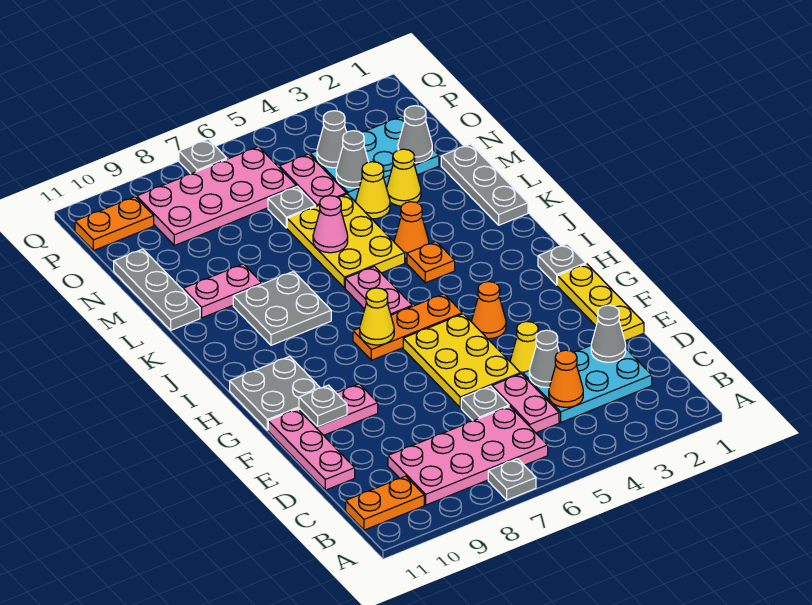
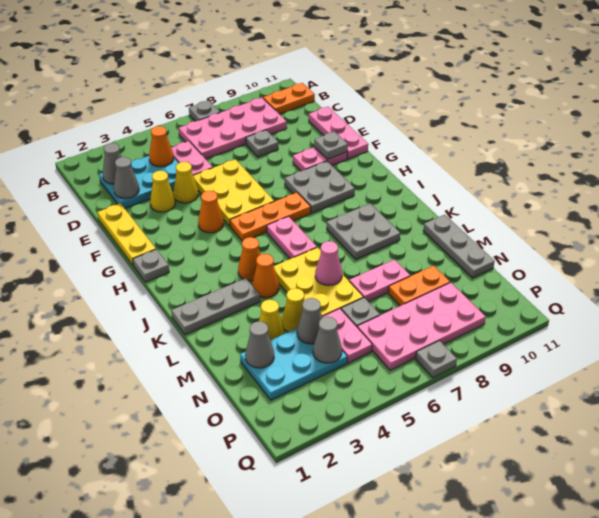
grey cone D4 level 2 -> grey cone C2 level 2
grey plate D6 level 1 -> grey plate D8 level 1
grey plate G10:H11 level 1 -> grey plate G8:H9 level 1
yellow cone H7 level 2 -> yellow cone E3 level 1
orange plate J4 level 1 -> orange cone J4 level 1
grey plate K1:M1 level 1 -> grey plate K1:K3 level 1
pink plate L9:L10 level 1 -> pink plate M7:M8 level 1
orange plate P10:P11 level 1 -> orange plate N8:N9 level 1

